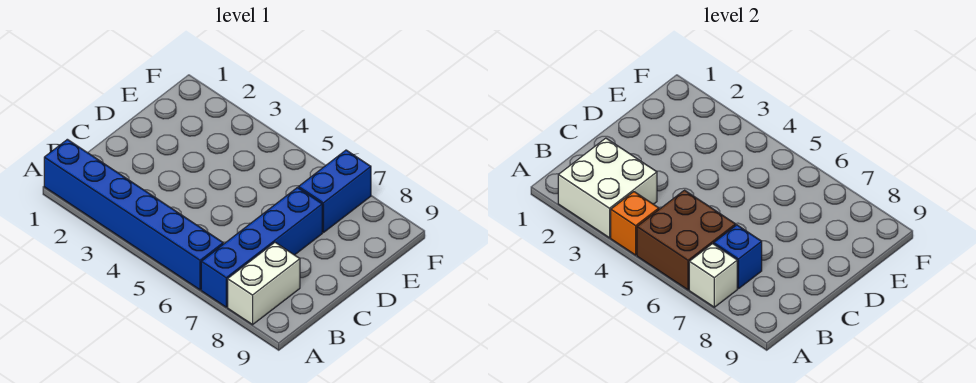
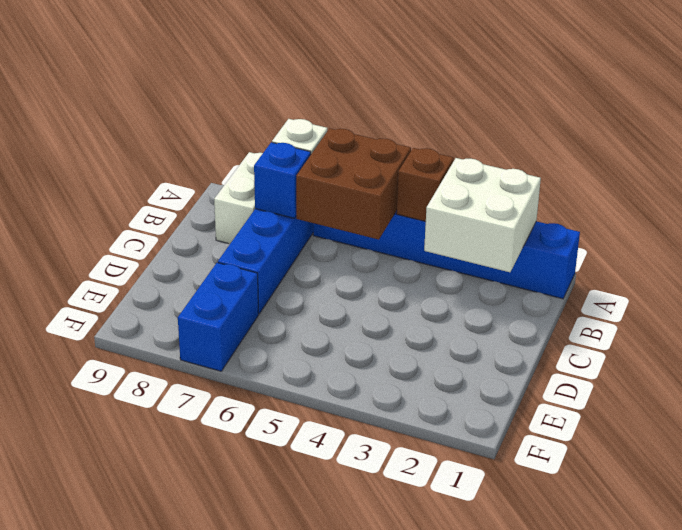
orange brick A4 level 2 -> brown brick A4 level 2

